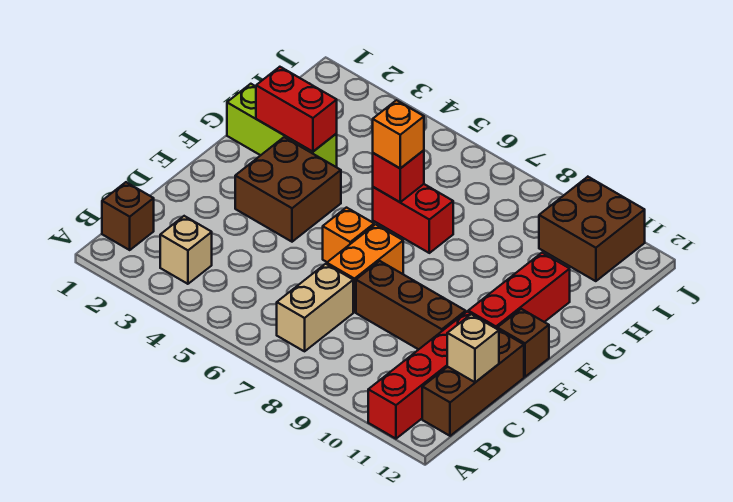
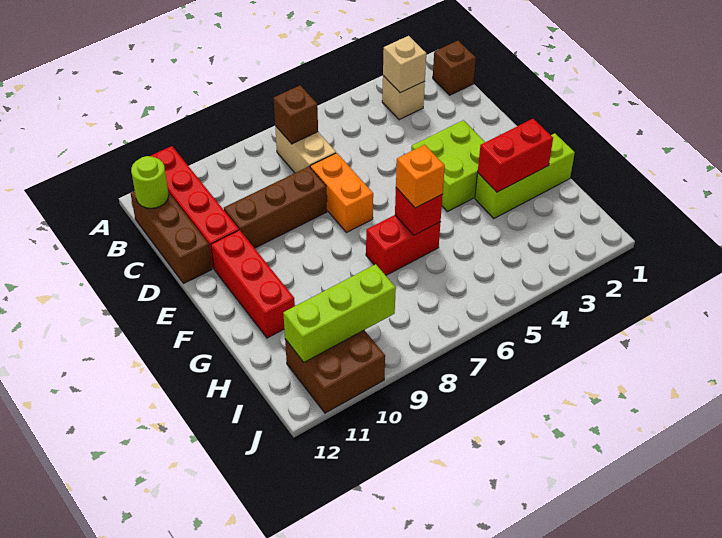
none -> lime round brick B12 level 2
tan brick C12 level 2 -> tan brick B3 level 2
brown brick E3:F4 level 1 -> lime brick E3:F4 level 1
orange brick E6 level 1 -> none
brown brick E12 level 1 -> brown brick B7 level 2
none -> lime brick I9:I11 level 2

